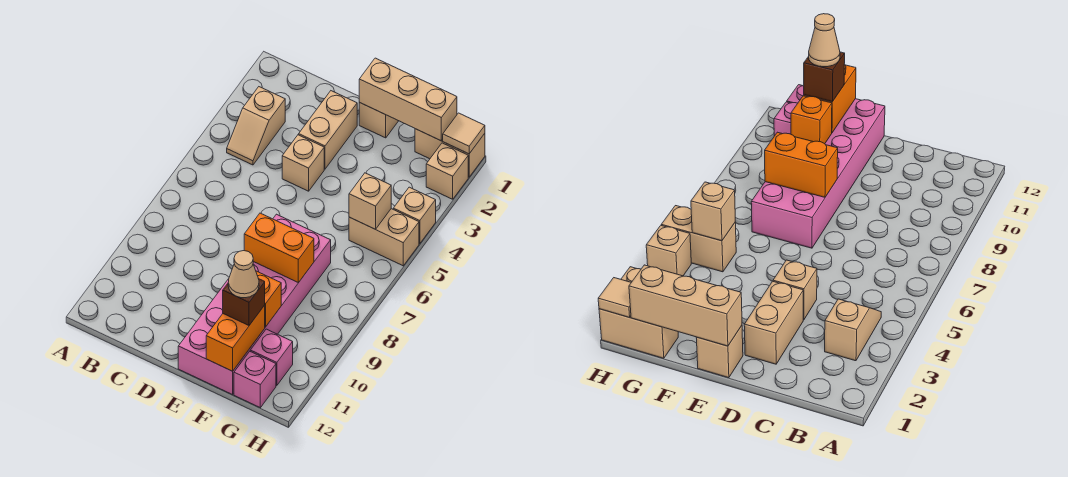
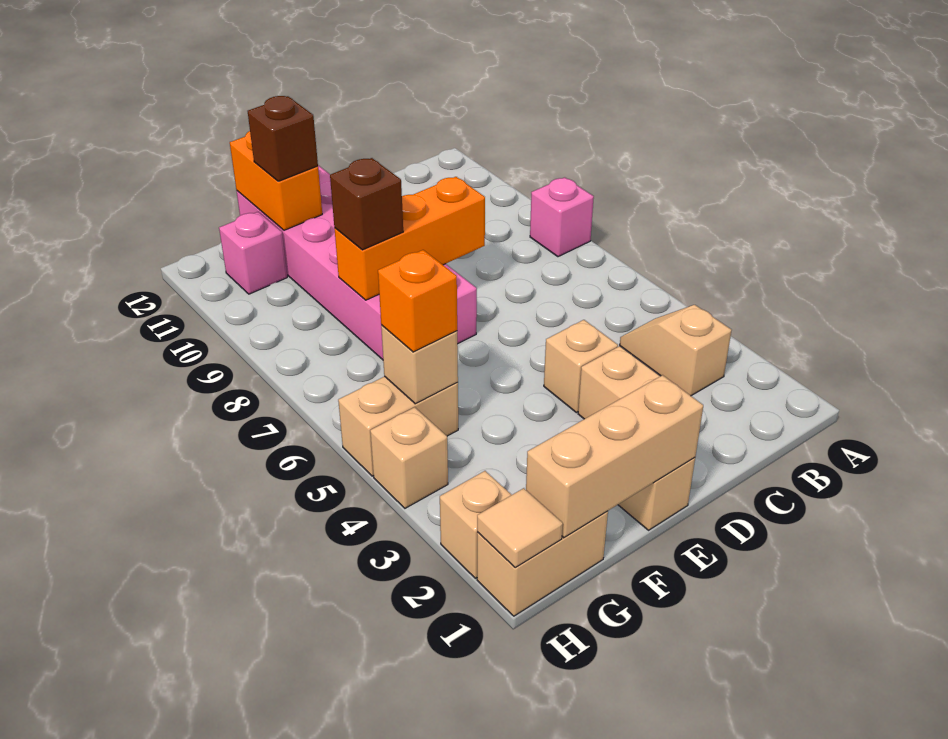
orange brick E8:F8 level 2 -> orange brick D8:F8 level 2
none -> brown brick F8 level 3
orange brick F10 level 2 -> orange brick G5 level 3
tan cone F11 level 4 -> none
pink brick G12 level 1 -> pink brick A8 level 1

